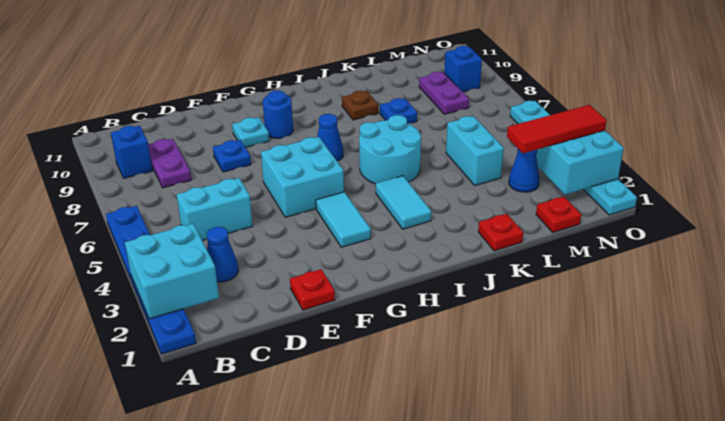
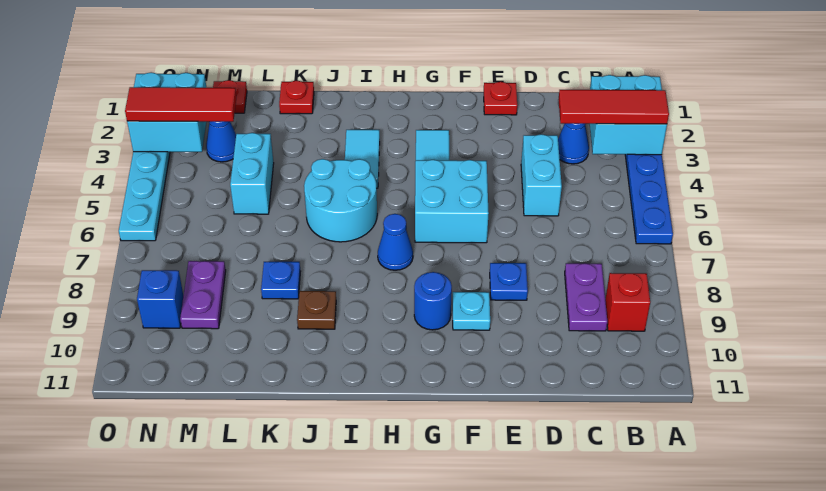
none -> red tile A3:C3 level 3
blue brick B9 level 1 -> red brick B9 level 1
cyan brick C5:D5 level 1 -> cyan brick D4:D5 level 1

